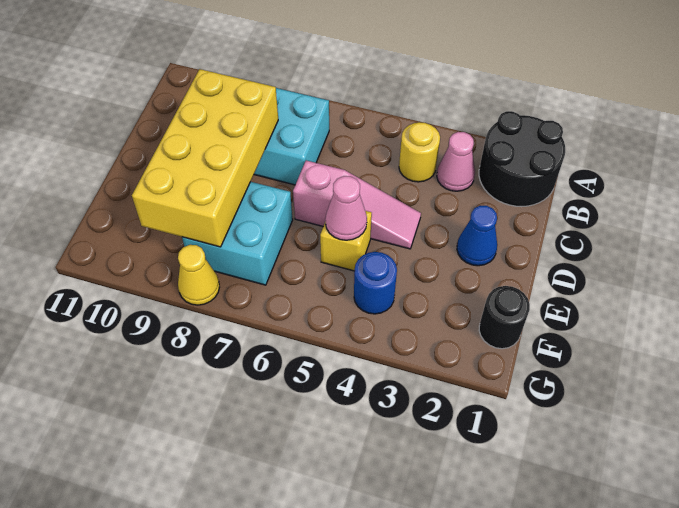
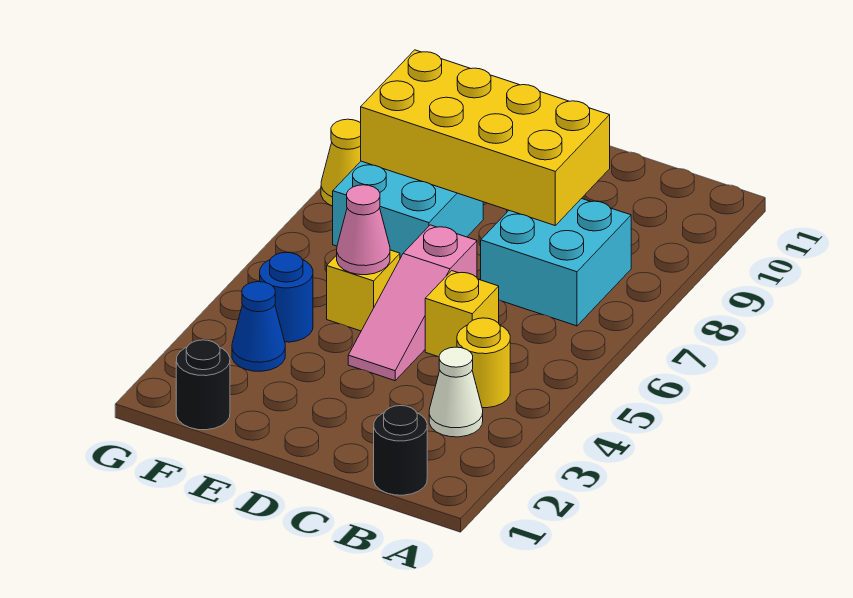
black round brick A1:B2 level 1 -> black round brick B1 level 1
pink cone B3 level 1 -> white cone B3 level 1
none -> yellow brick C5 level 1
blue cone D2 level 1 -> blue cone F3 level 1

